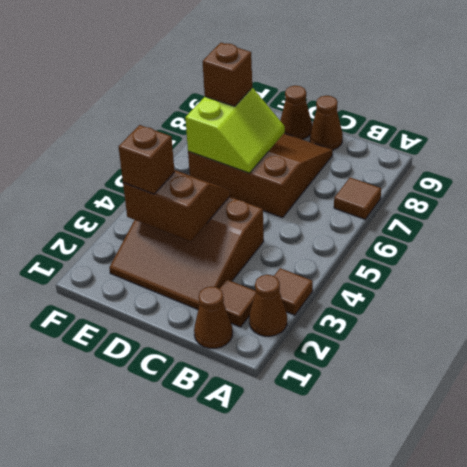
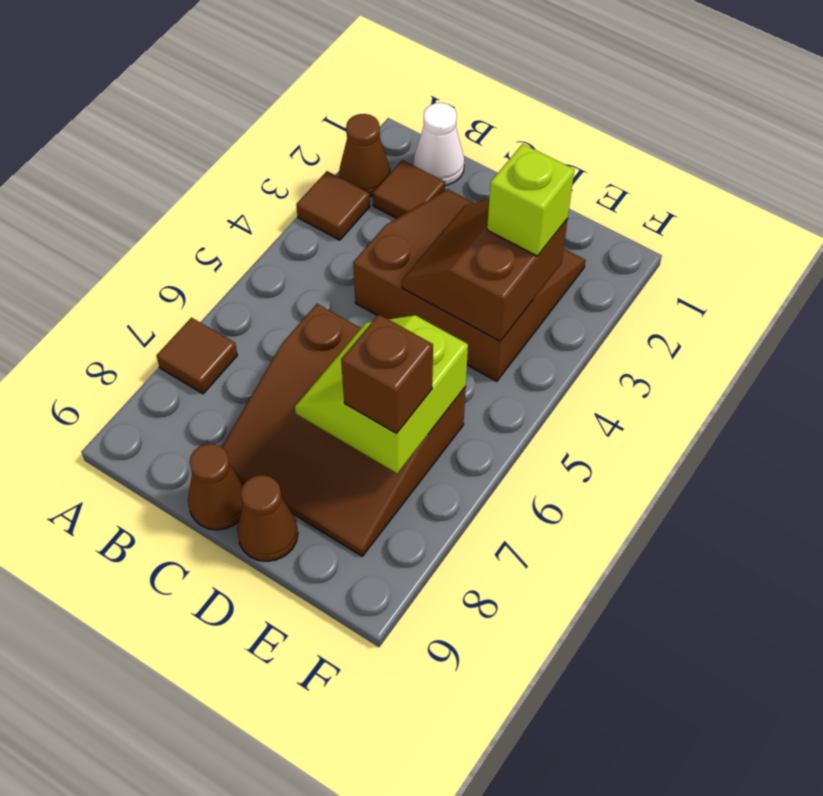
brown cone B1 level 1 -> white cone B1 level 1
brown slope D3:E4 level 2 top 3 -> brown slope D3:E4 level 2 top E
brown brick E3 level 3 -> lime brick E3 level 3

